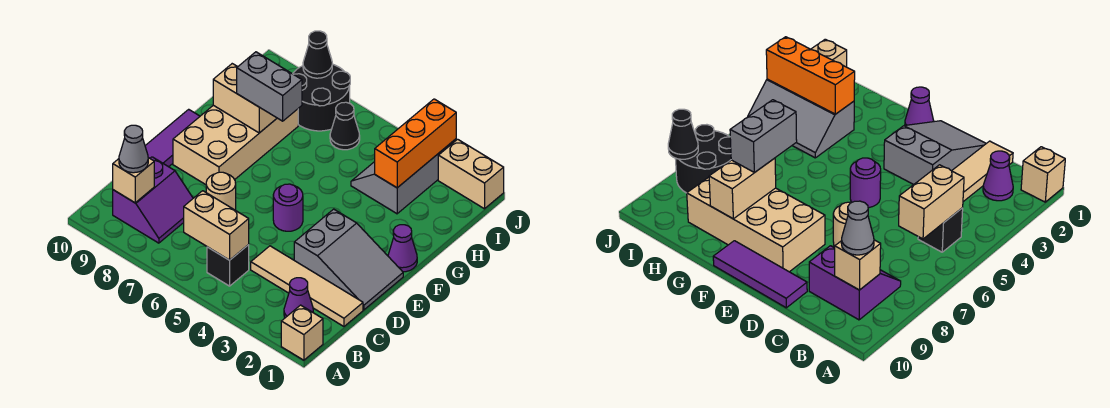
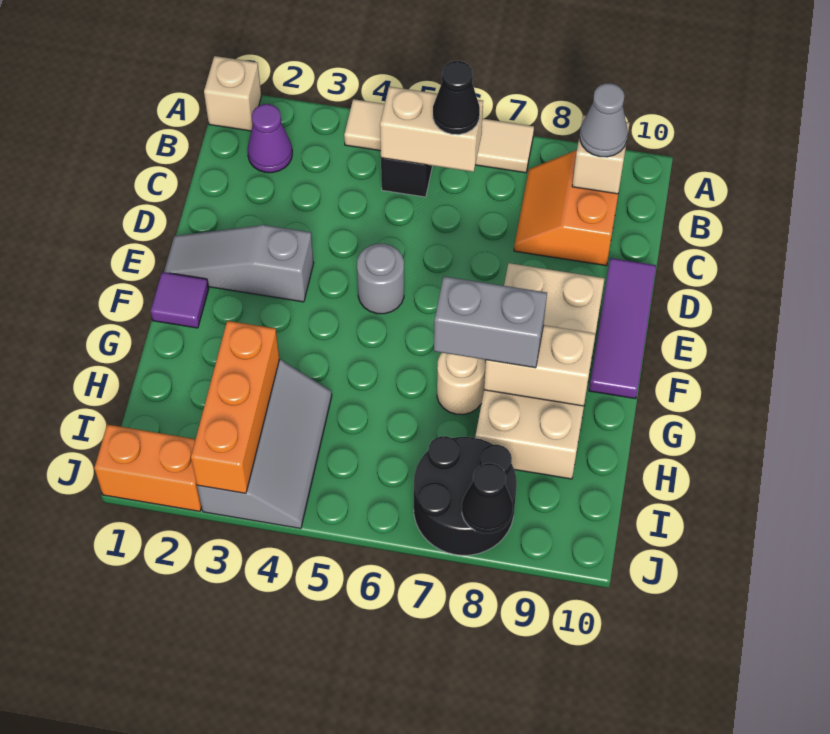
purple slope B8:C9 level 1 top 9 -> orange slope B8:C9 level 1 top 9
tan tile C1:C4 level 1 -> tan tile A4:A7 level 1
grey slope D1:E3 level 1 top 3 -> grey slope E1:E3 level 1 top 3
tan round brick D7 level 1 -> tan round brick G7 level 1
purple round brick E5 level 1 -> grey round brick E5 level 1
purple cone F1 level 1 -> purple tile F1 level 1
black cone I6 level 1 -> black cone B6 level 3
tan brick J1:J2 level 1 -> orange brick J1:J2 level 1

